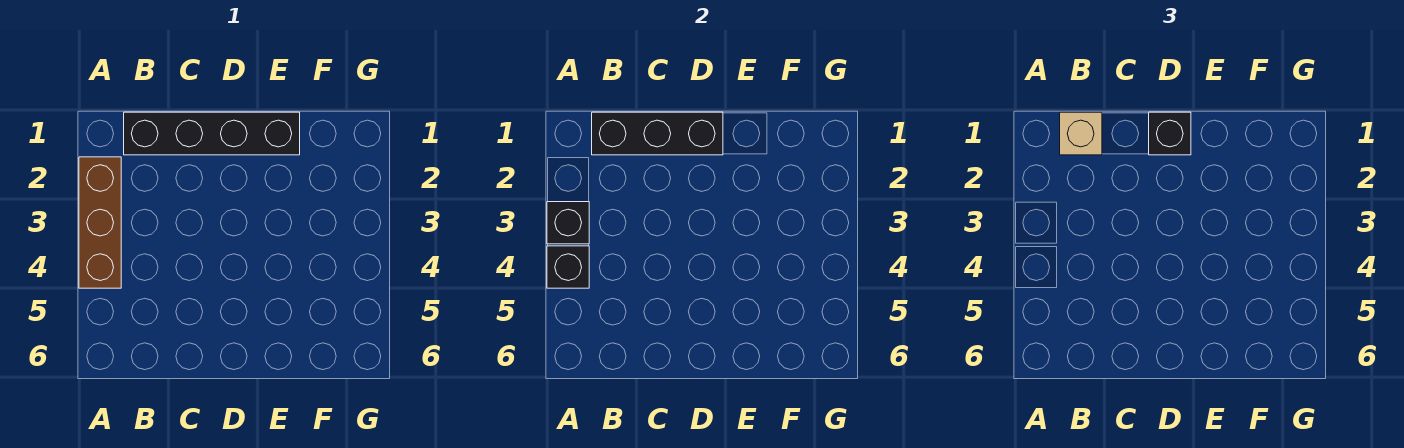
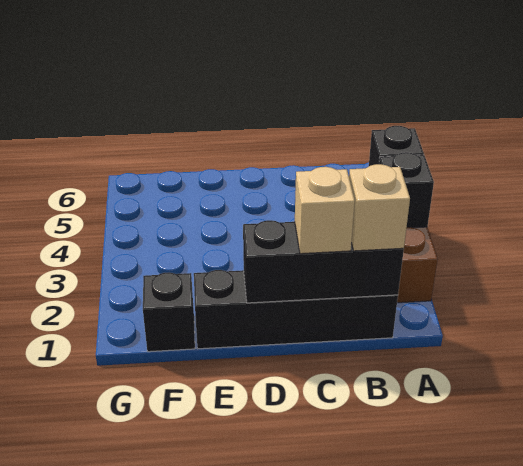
none -> tan brick C1 level 3
black brick D1 level 3 -> black brick F1 level 1

